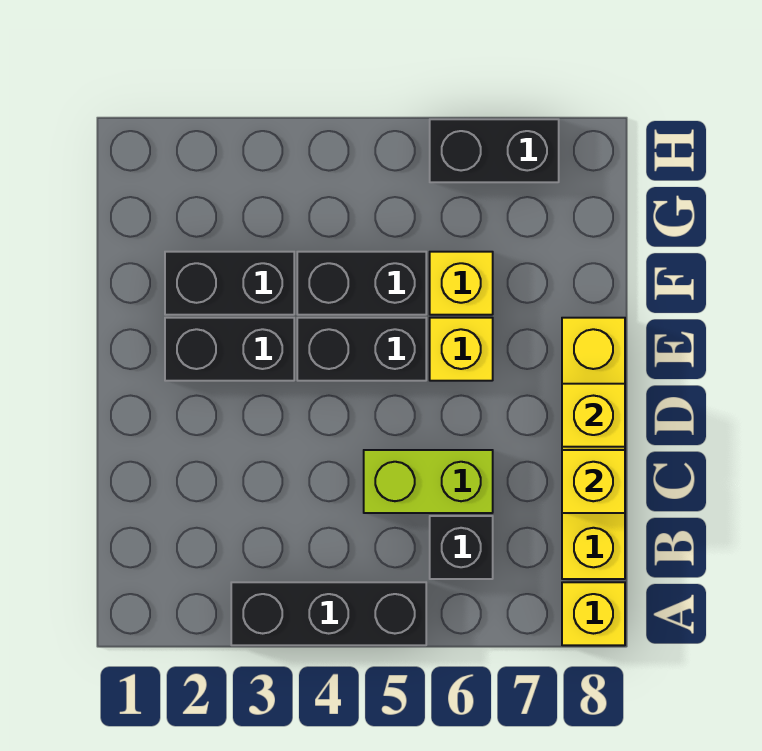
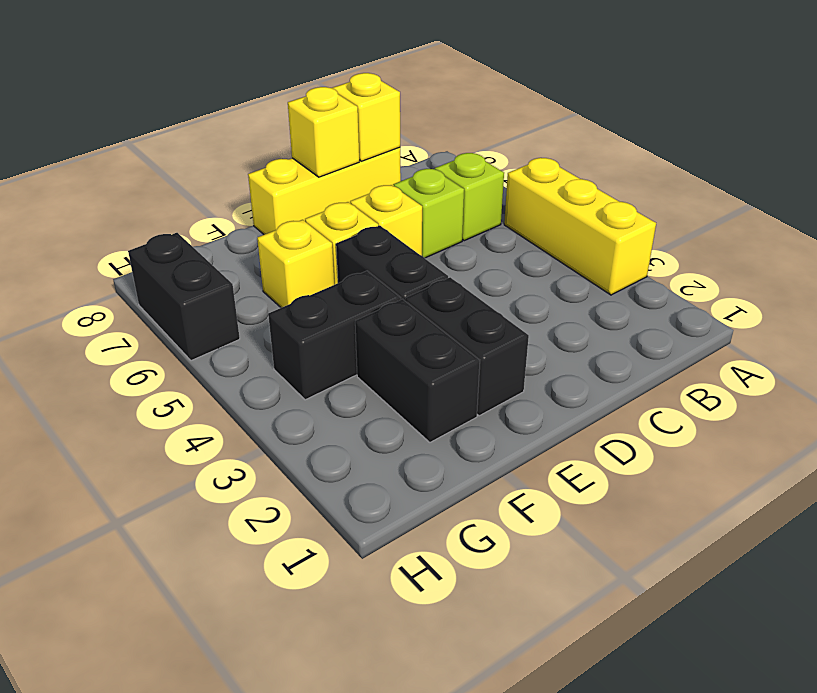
black brick A3:A5 level 1 -> yellow brick A3:A5 level 1
yellow brick A8 level 1 -> yellow brick D6 level 1
black brick B6 level 1 -> lime brick B6 level 1
yellow brick B8:E8 level 1 -> yellow brick C8:E8 level 1
lime brick C5:C6 level 1 -> lime brick C6 level 1
black brick F4:F5 level 1 -> black brick F4:G4 level 1

